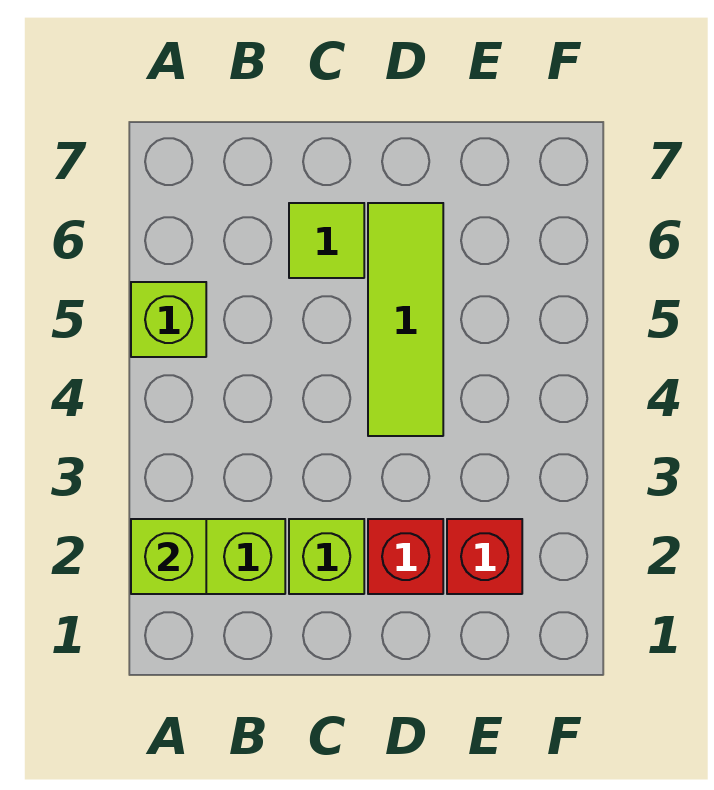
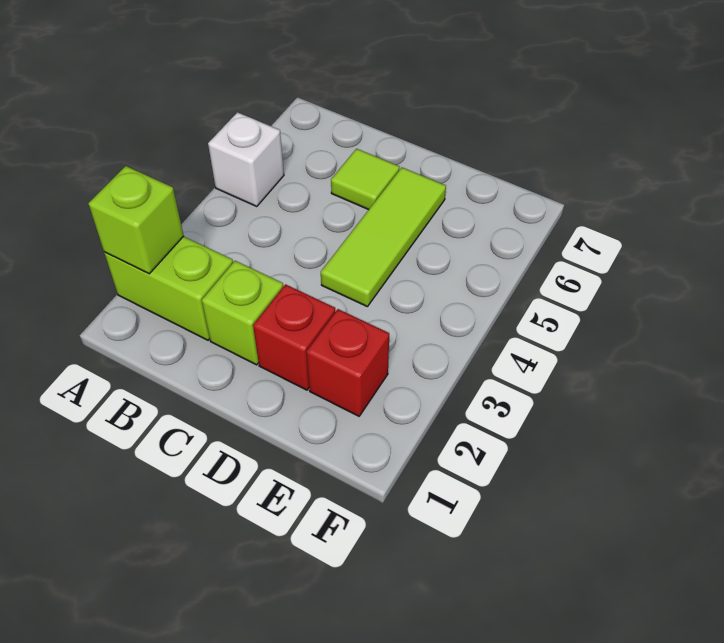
lime brick A5 level 1 -> white brick A5 level 1

